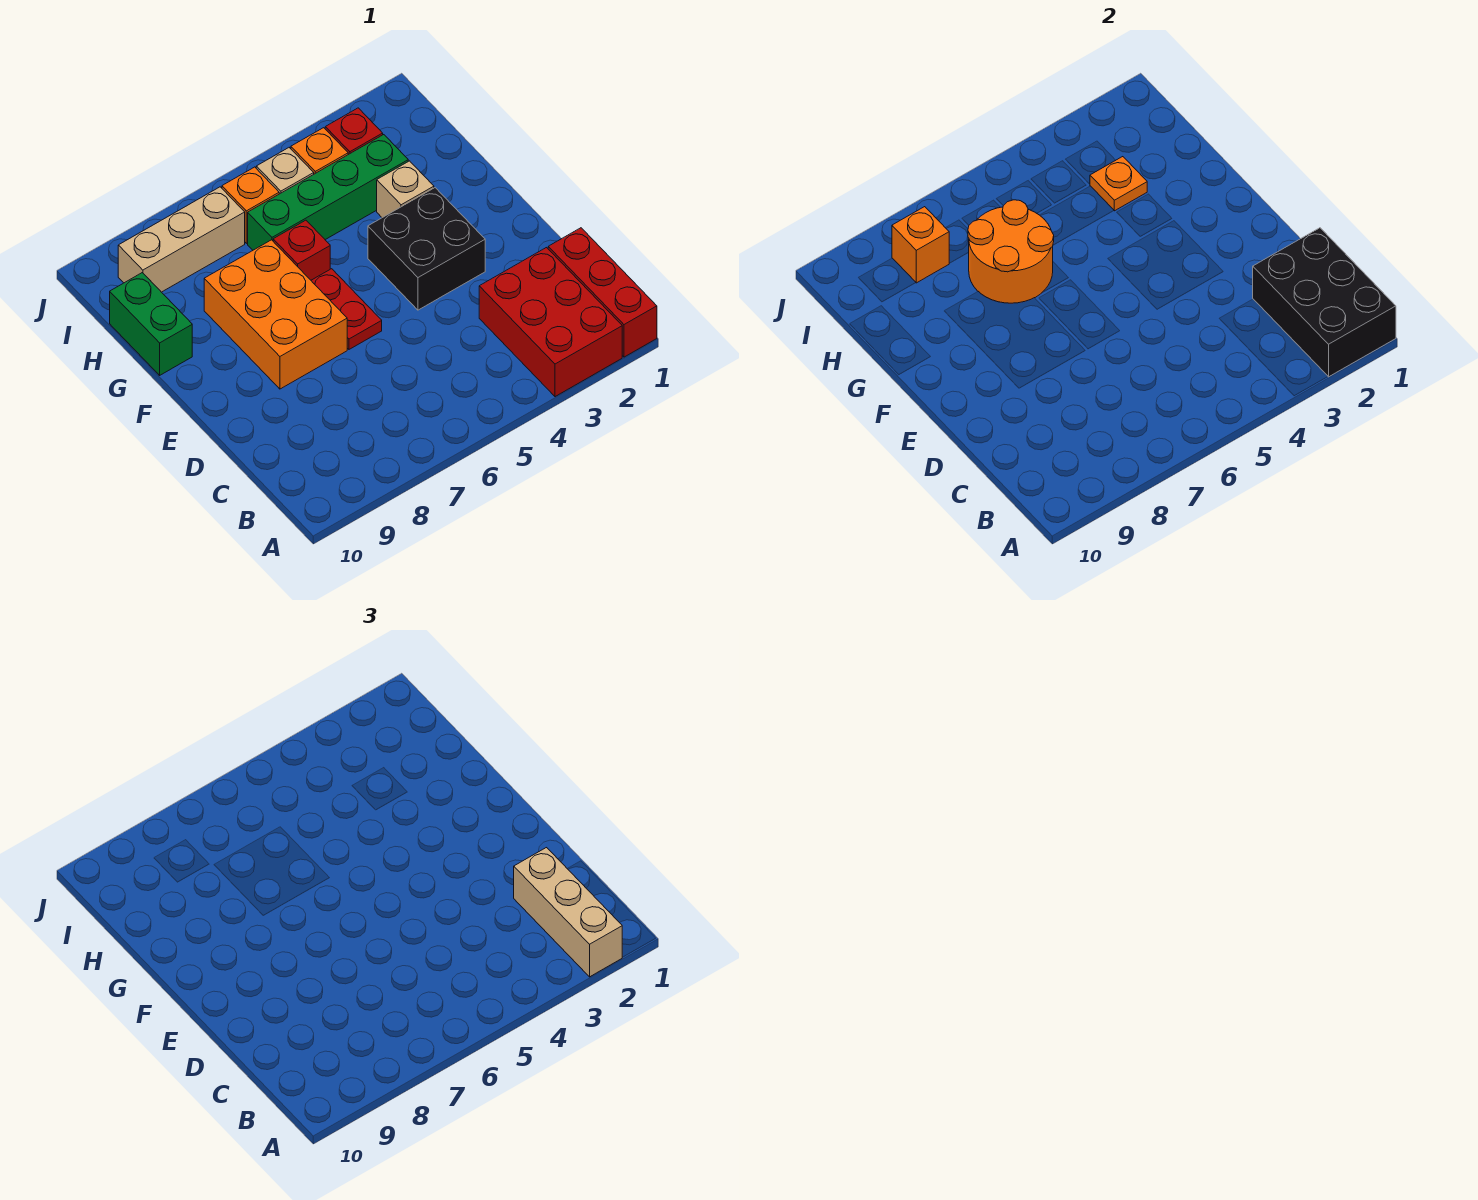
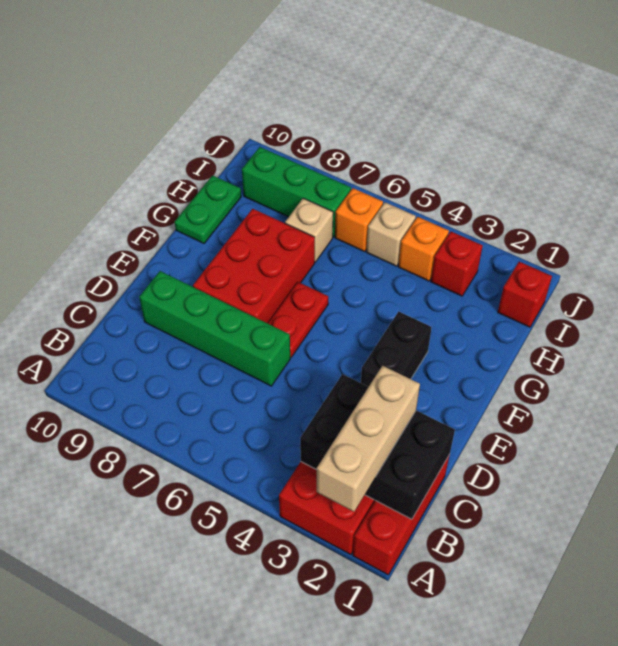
black brick A1:C2 level 2 -> black brick B1:C3 level 2
black brick E3:F4 level 1 -> black brick E3:F3 level 1
orange brick E7:G8 level 1 -> red brick E7:G8 level 1
tan brick G3 level 1 -> tan brick H7 level 1
red brick G6 level 1 -> red brick I1 level 1
orange round brick G6:H7 level 2 -> none
green brick G10:H10 level 1 -> green plate G10:H10 level 1
green brick H3:H6 level 1 -> green brick D6:D9 level 1
orange plate H3 level 2 -> none
tan brick I7:I9 level 1 -> green brick I7:I9 level 1
orange brick I8 level 2 -> none

